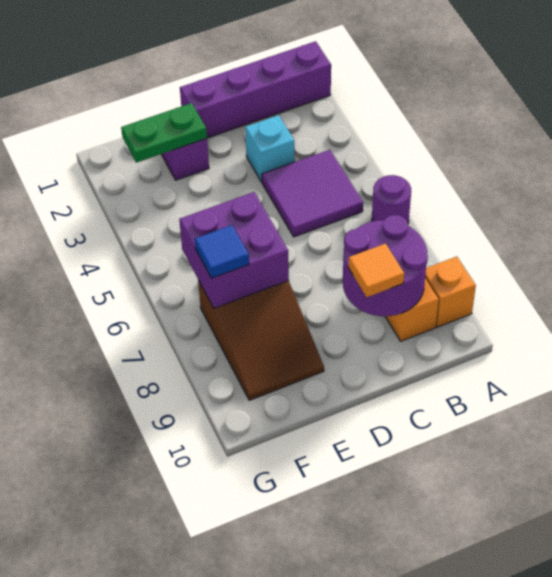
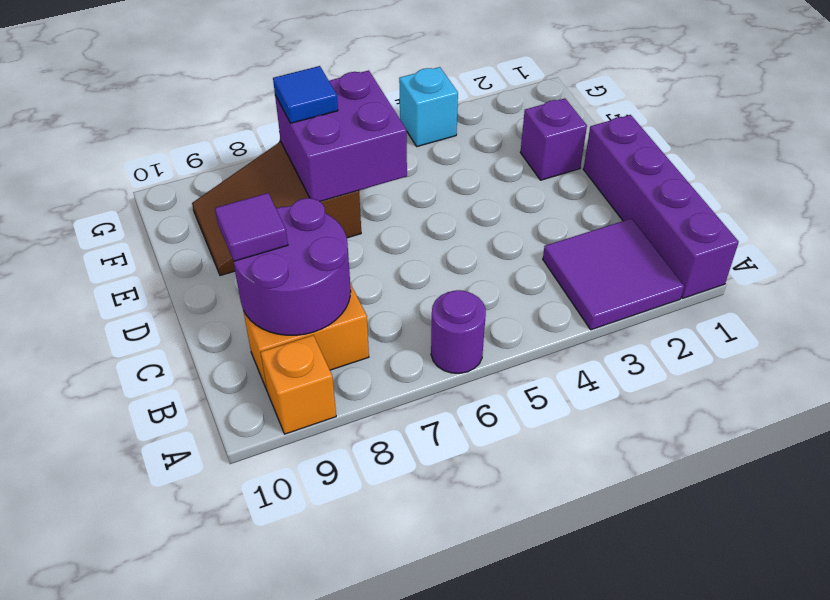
purple tile B4:C5 level 1 -> purple tile A2:B3 level 1
cyan brick C3 level 1 -> cyan brick G4 level 1
orange tile C9 level 3 -> purple tile C9 level 3
green plate E2:F2 level 2 -> none

